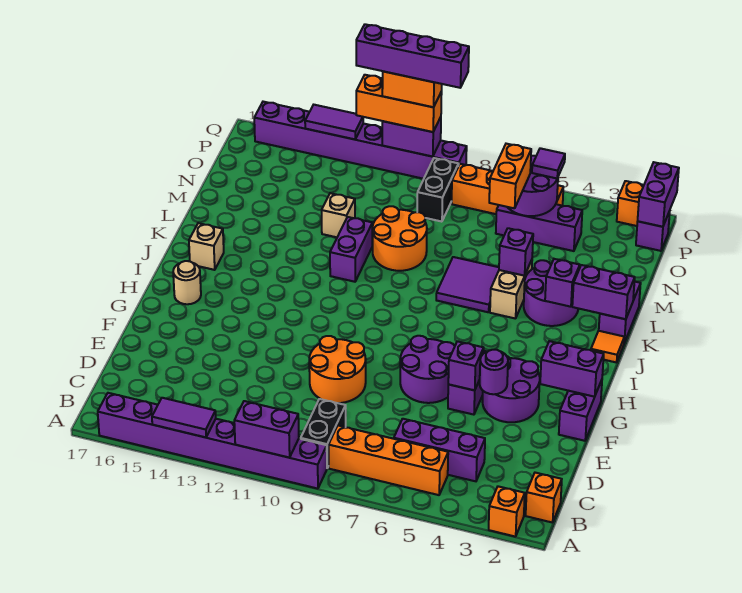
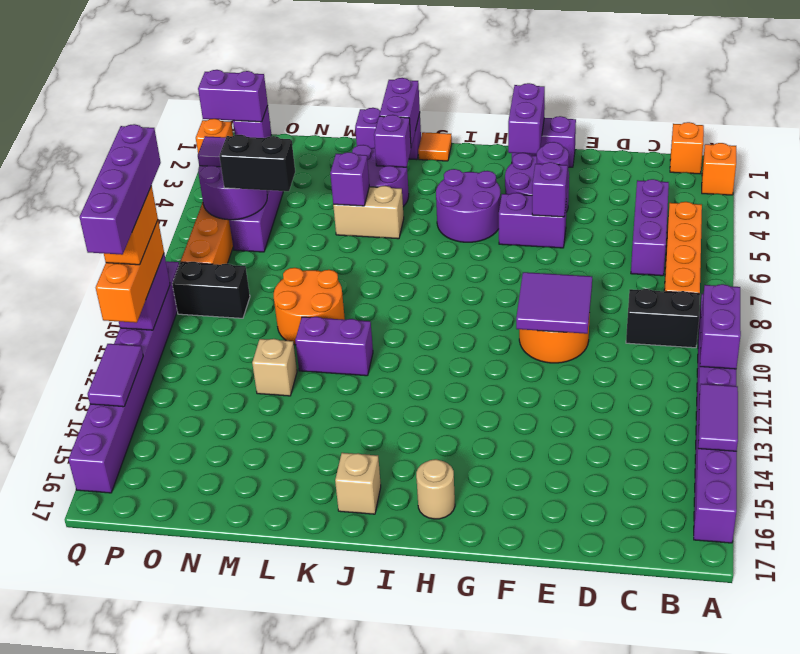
purple round brick F6:G7 level 1 -> purple round brick H4:I5 level 1
purple tile K6:L7 level 1 -> purple tile E9:F10 level 2
orange brick N6:O6 level 3 -> black brick N6:O6 level 3

